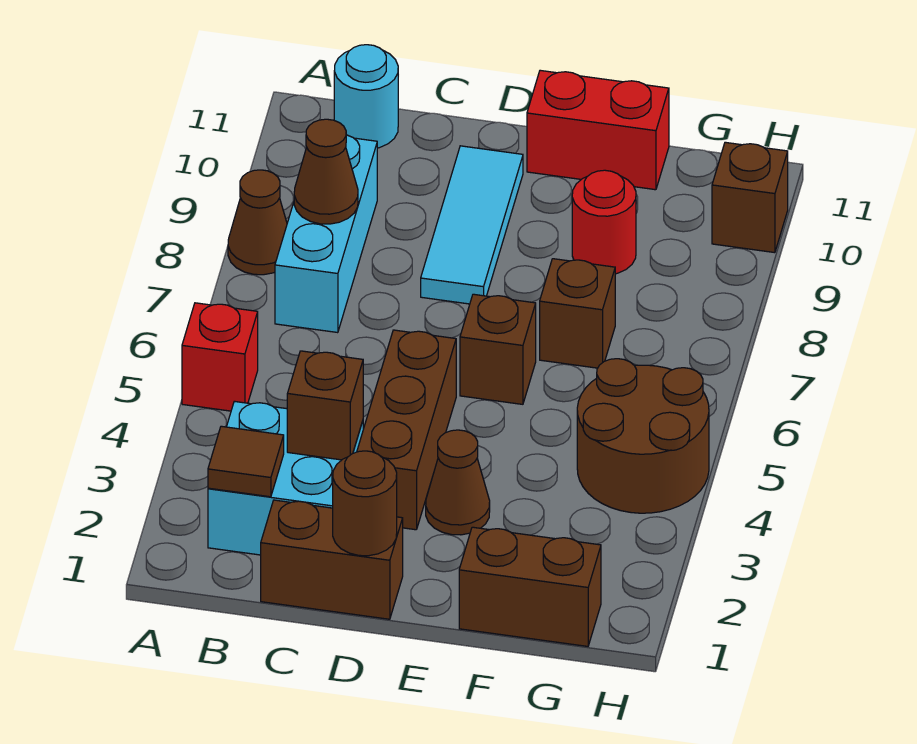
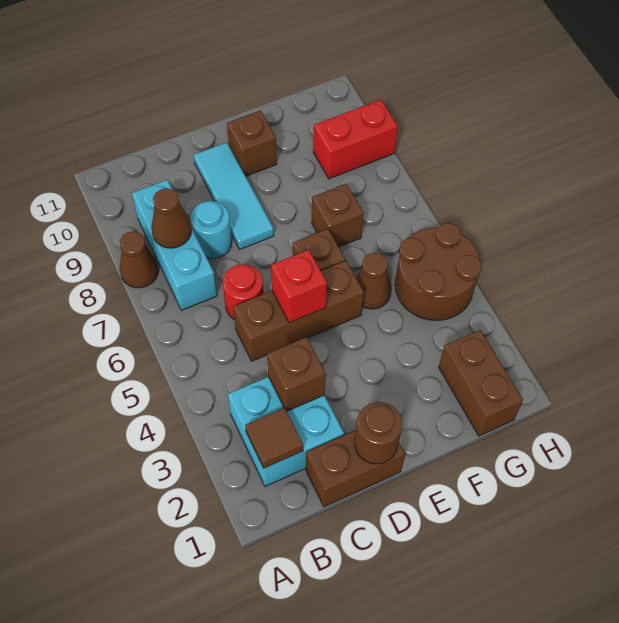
red brick A5 level 1 -> red brick D5 level 2
cyan round brick B11 level 1 -> cyan round brick C8 level 1
brown brick D3:D5 level 1 -> brown brick C5:E5 level 1
brown cone E3 level 1 -> brown cone F5 level 1
red brick E11:F11 level 1 -> red brick G9:H9 level 1
brown brick F1:G1 level 1 -> brown brick G1:G2 level 1
red round brick F9 level 1 -> red round brick C6 level 1
brown brick H10 level 1 -> brown brick E10 level 1

